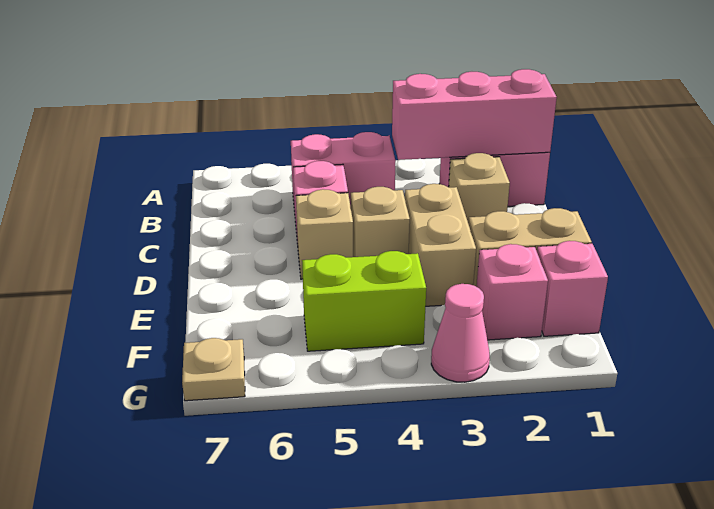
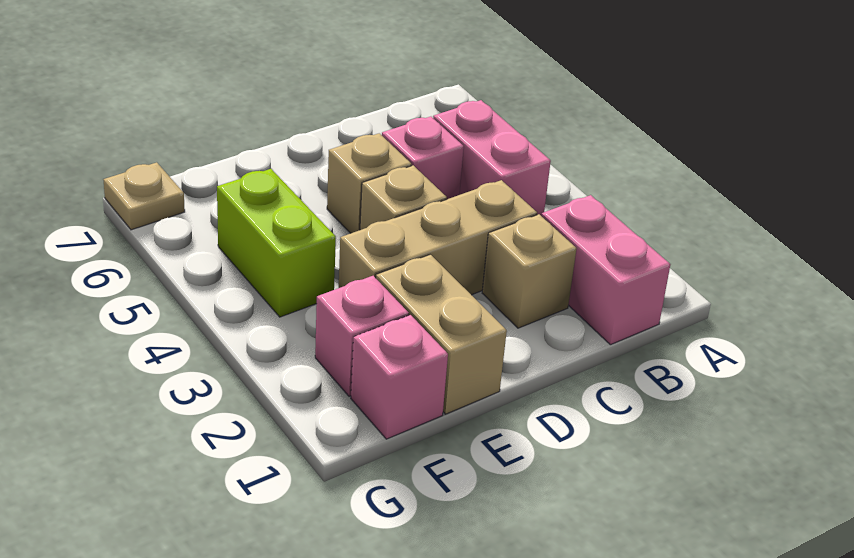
pink brick B1:B3 level 2 -> none
tan brick D3:E3 level 1 -> tan brick C3:E3 level 1
pink cone G3 level 1 -> none

